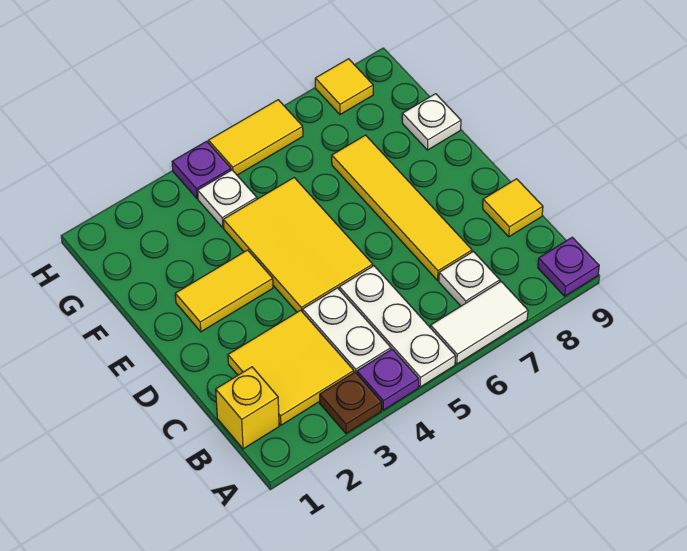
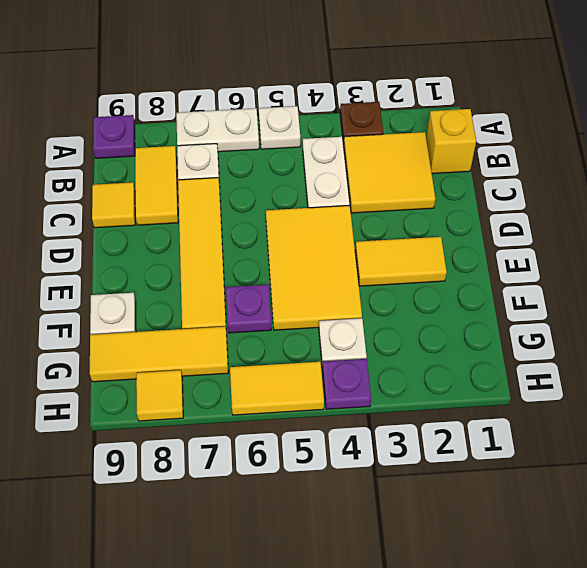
purple plate A4 level 1 -> purple plate F6 level 1
white plate A5:C5 level 1 -> white plate A5 level 1
white tile A6:A7 level 1 -> white plate A6:A7 level 1
none -> yellow tile B8:C8 level 1
none -> yellow tile G7:G9 level 1

